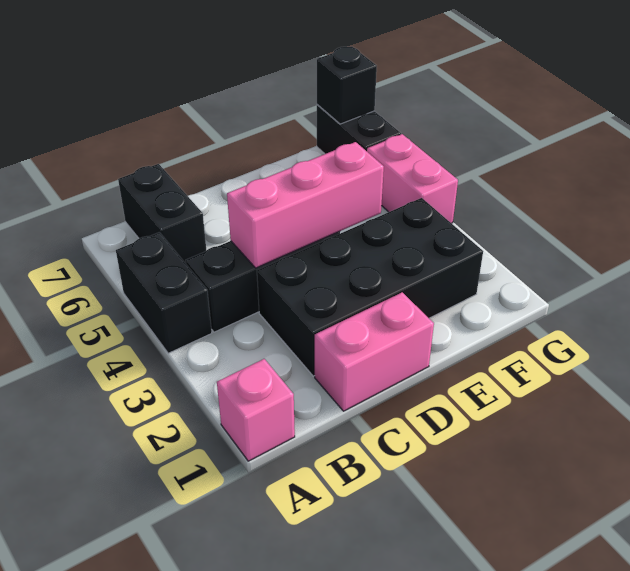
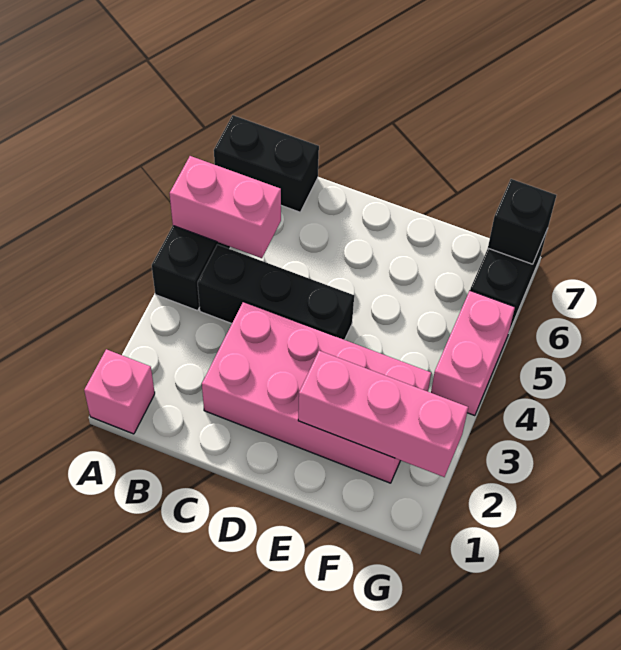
black brick B6:B7 level 1 -> black brick A7:B7 level 1
pink brick C1:D1 level 1 -> pink brick A5:B5 level 2
black brick C2:F3 level 1 -> pink brick C2:F3 level 1
pink brick C4:E4 level 2 -> pink brick E2:G2 level 2

